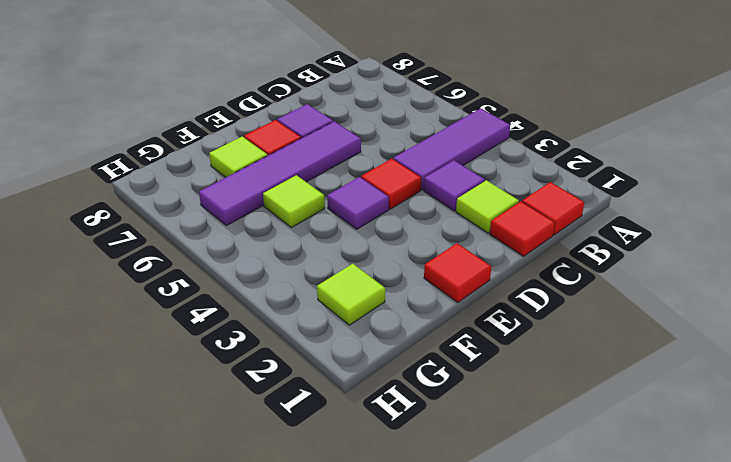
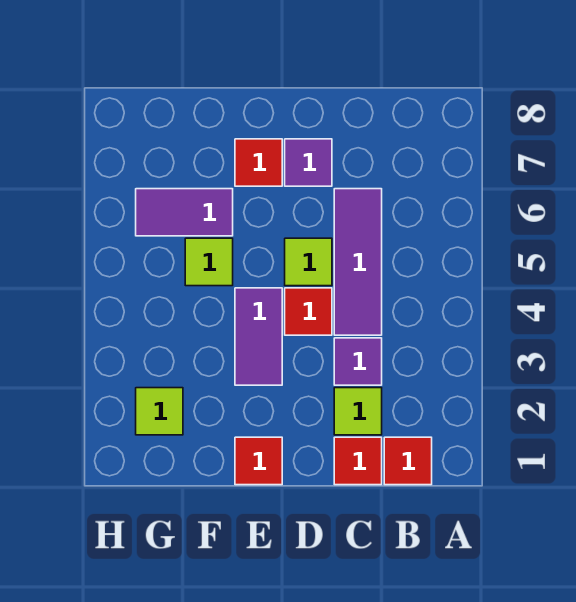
purple tile A4:C4 level 1 -> purple tile C4:C6 level 1
purple tile D6:G6 level 1 -> purple tile F6:G6 level 1
purple tile E4 level 1 -> purple tile E3:E4 level 1
lime tile F7 level 1 -> lime tile D5 level 1

